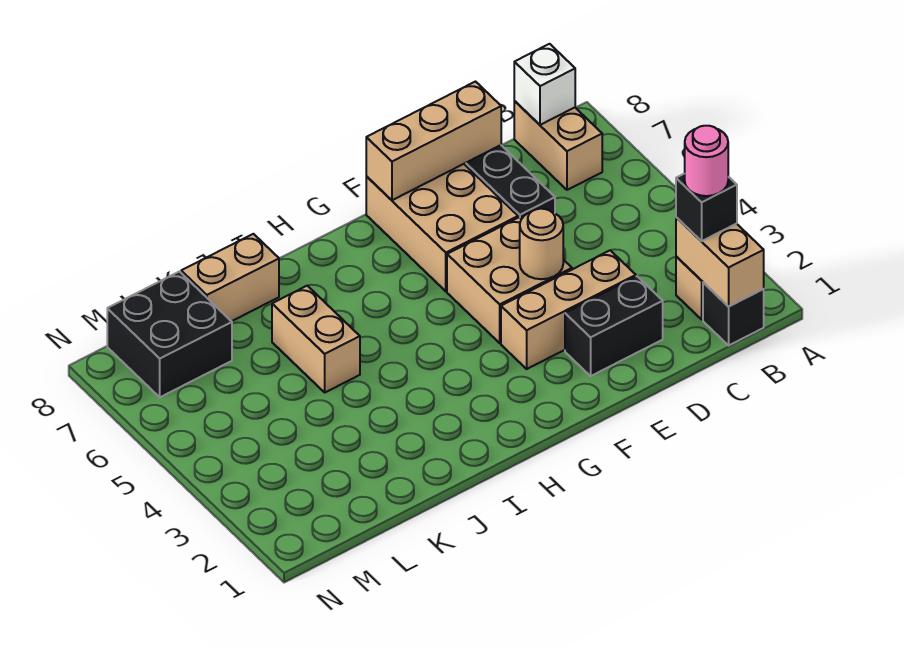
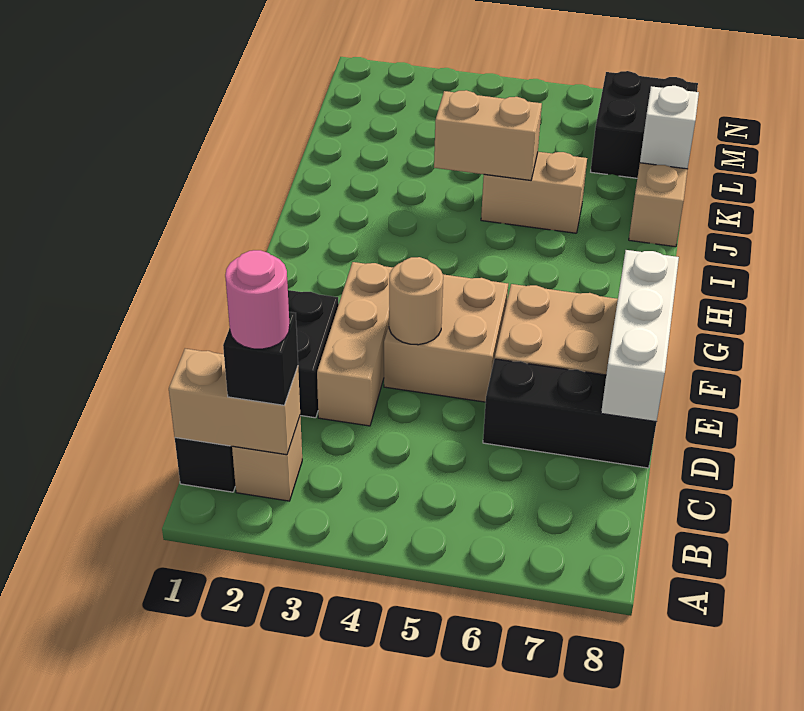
tan brick B7:B8 level 1 -> tan brick J4:J5 level 2
white brick B8 level 2 -> white brick K8 level 2
tan brick D8:F8 level 2 -> white brick D8:F8 level 2

